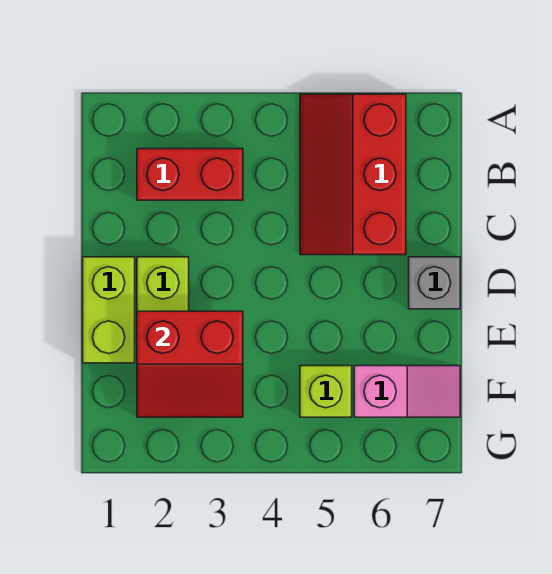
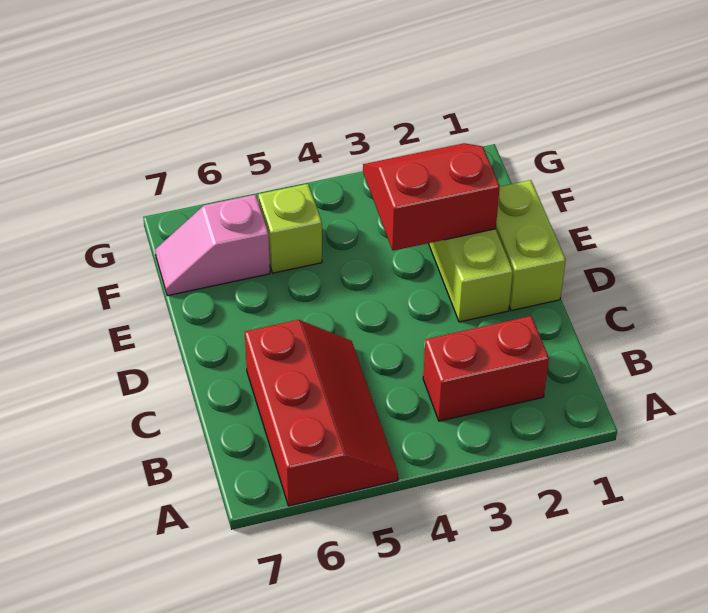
grey brick D7 level 1 -> none

